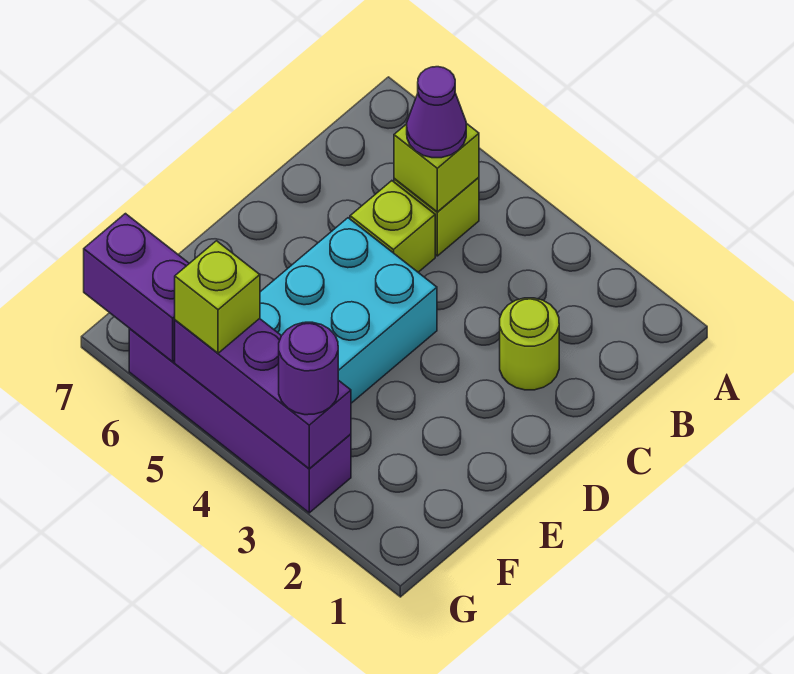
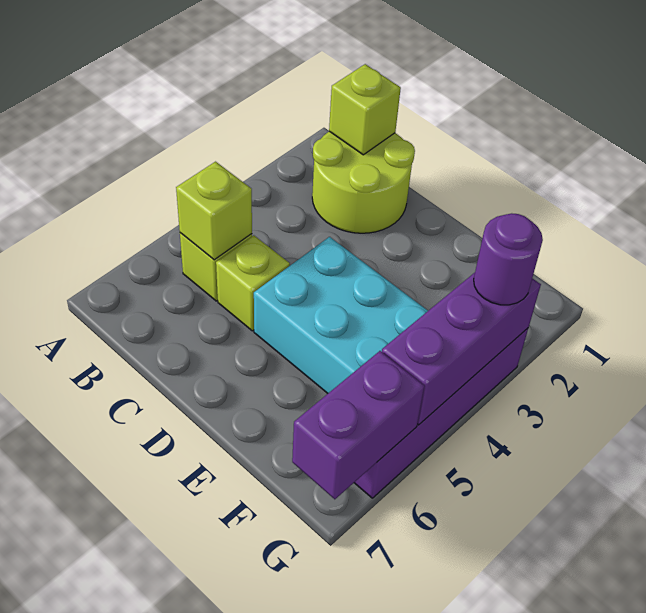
purple cone B5 level 3 -> none
lime round brick C2 level 1 -> lime round brick B1:C2 level 1
lime brick G5 level 3 -> lime brick B1 level 2

